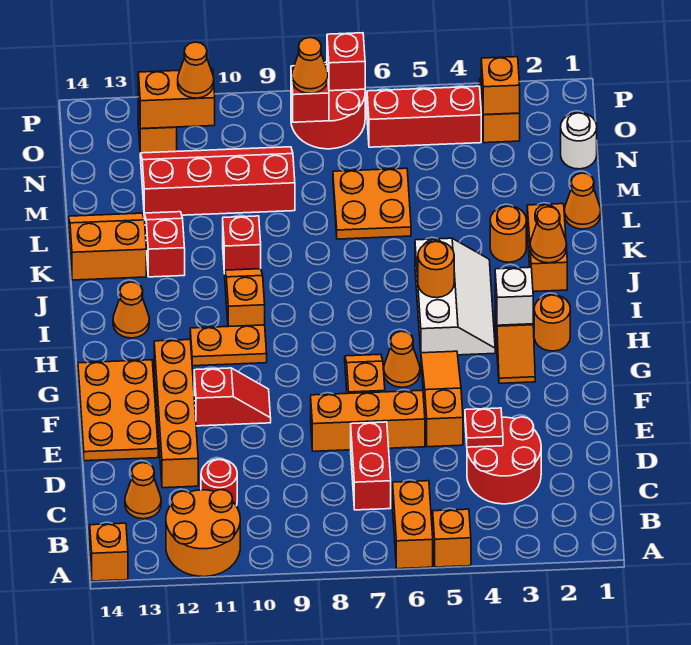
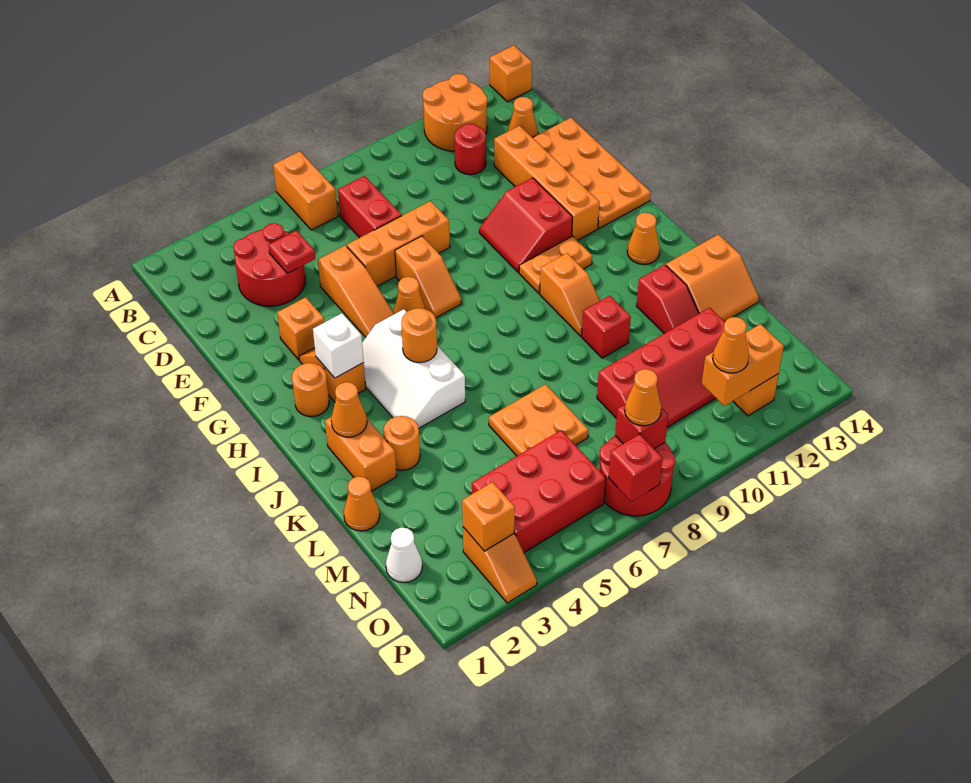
orange brick A5 level 1 -> orange brick F3 level 1
orange plate E13:G14 level 1 -> orange plate D13:G14 level 1
red slope F10:F11 level 1 top 11 -> red slope F10:G11 level 1 top 11
white round brick N1 level 1 -> white cone N1 level 1
red brick O4:O6 level 1 -> red brick N4:O6 level 1

